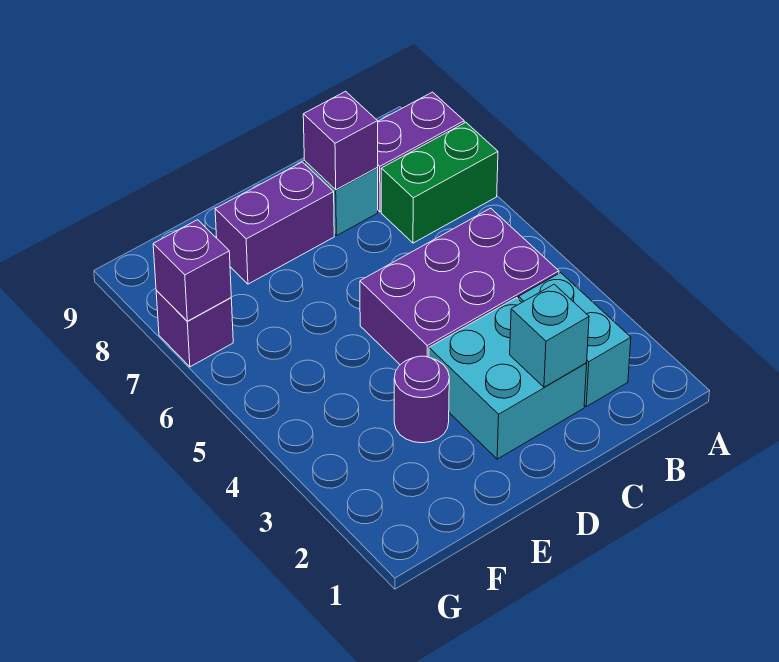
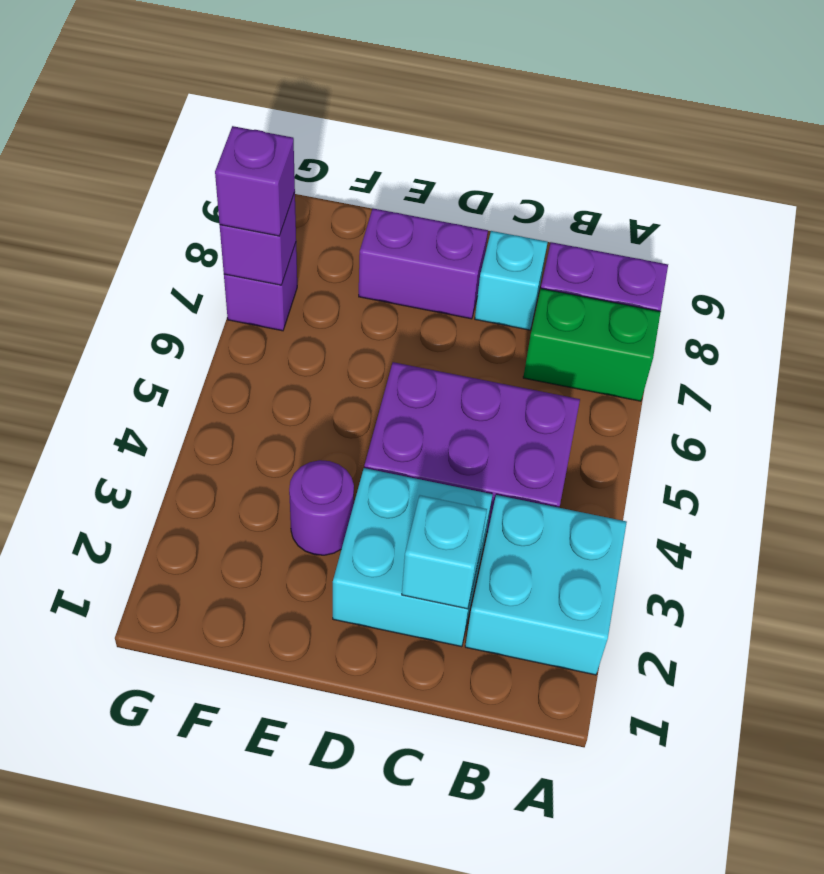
cyan brick B2:B3 level 1 -> cyan brick A2:B3 level 1
purple brick C8 level 2 -> purple brick G7 level 3

